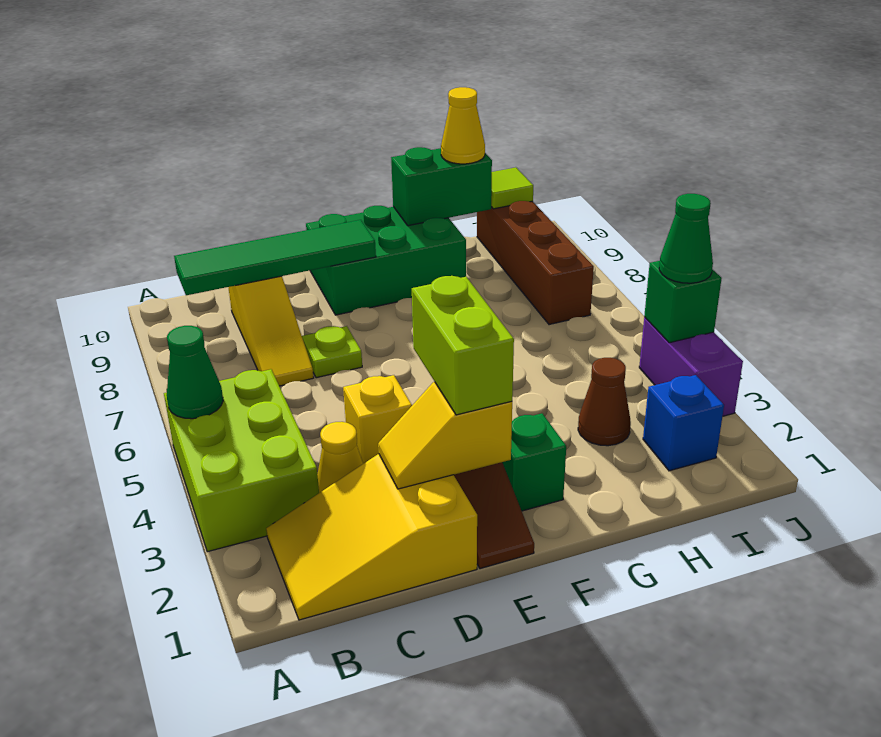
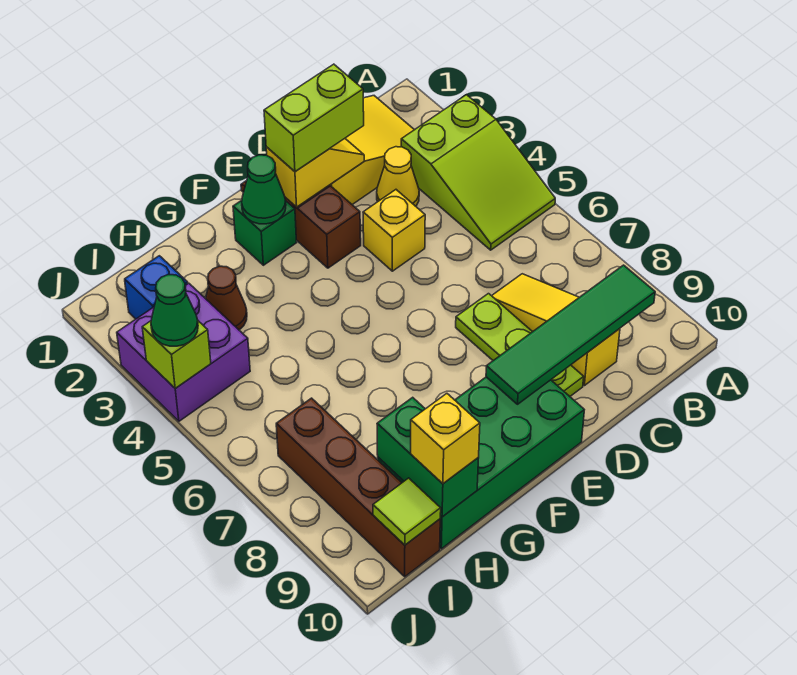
lime brick A3:B5 level 1 -> lime slope A3:B5 level 1 top 3
green cone A5 level 2 -> green cone F2 level 2
lime plate D7 level 1 -> lime plate D7:D9 level 1
lime brick E2:E3 level 3 -> lime brick D2:E2 level 3
green brick E9:G10 level 1 -> green brick E9:H10 level 1
green brick G10:H10 level 2 -> green brick H9:H10 level 2
yellow cone H10 level 3 -> yellow brick H10 level 3
purple brick J3:J4 level 1 -> purple brick I3:J4 level 1
green brick J4 level 2 -> lime brick J4 level 2

